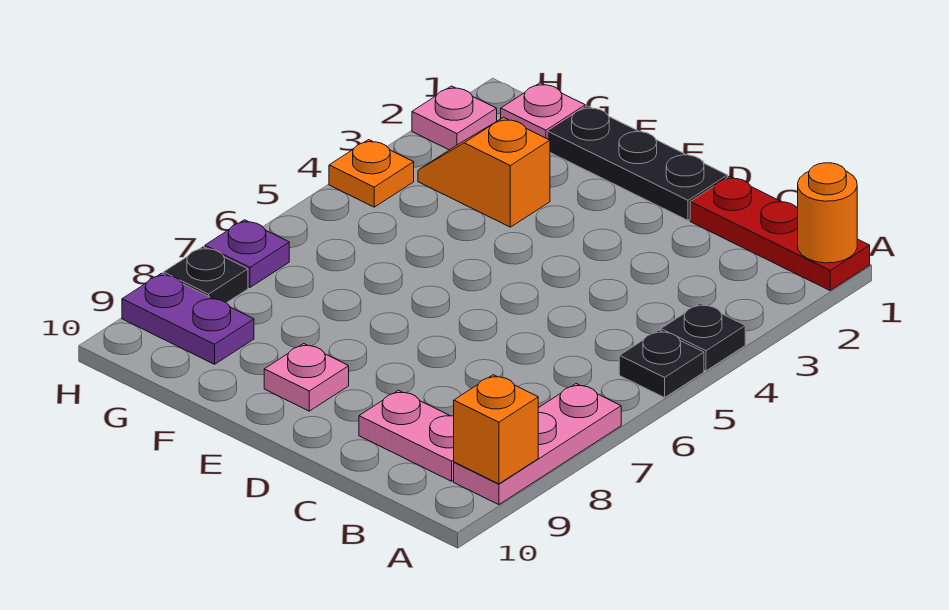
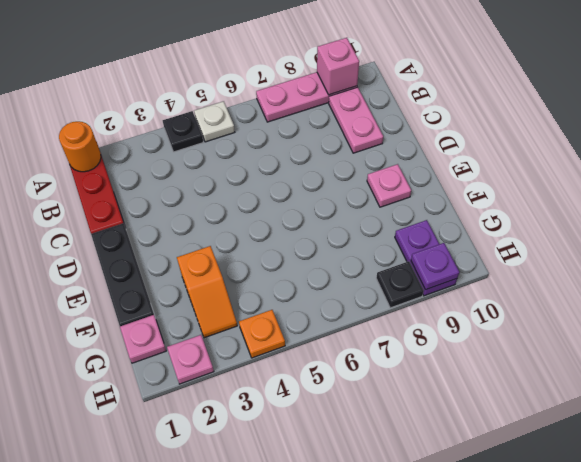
black plate A5 level 1 -> white plate A5 level 1
orange brick A9 level 2 -> pink brick A9 level 2
purple plate H7 level 1 -> purple plate H9 level 2

